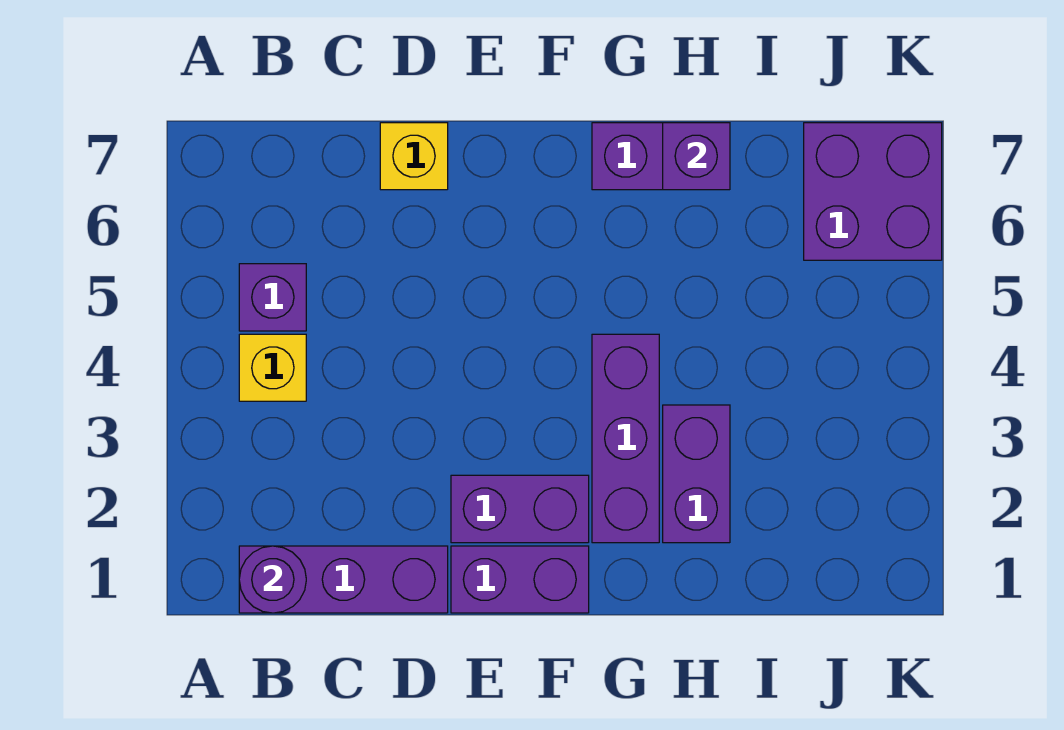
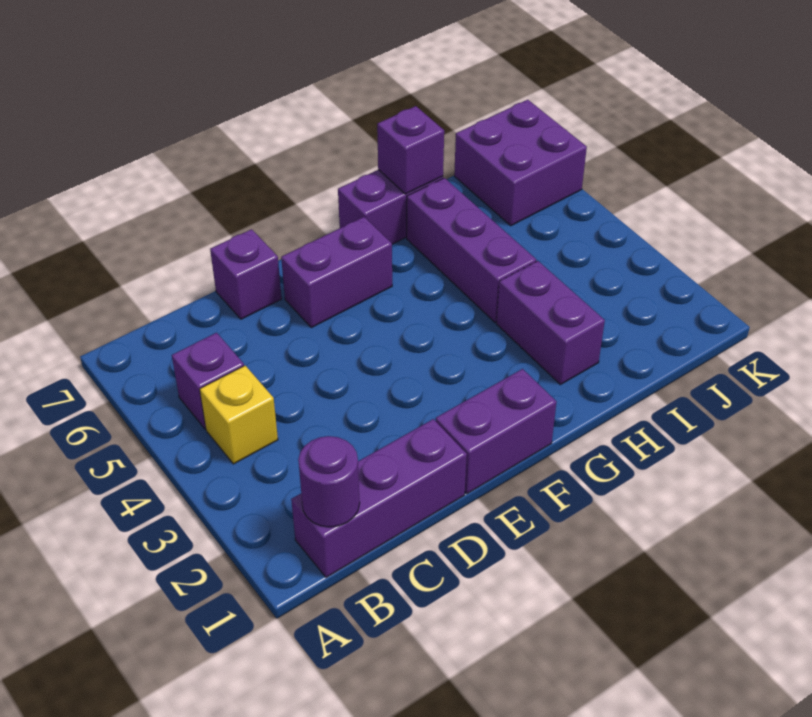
yellow brick D7 level 1 -> purple brick D7 level 1
purple brick E2:F2 level 1 -> purple brick E6:F6 level 1
purple brick G2:G4 level 1 -> purple brick H4:H6 level 1

